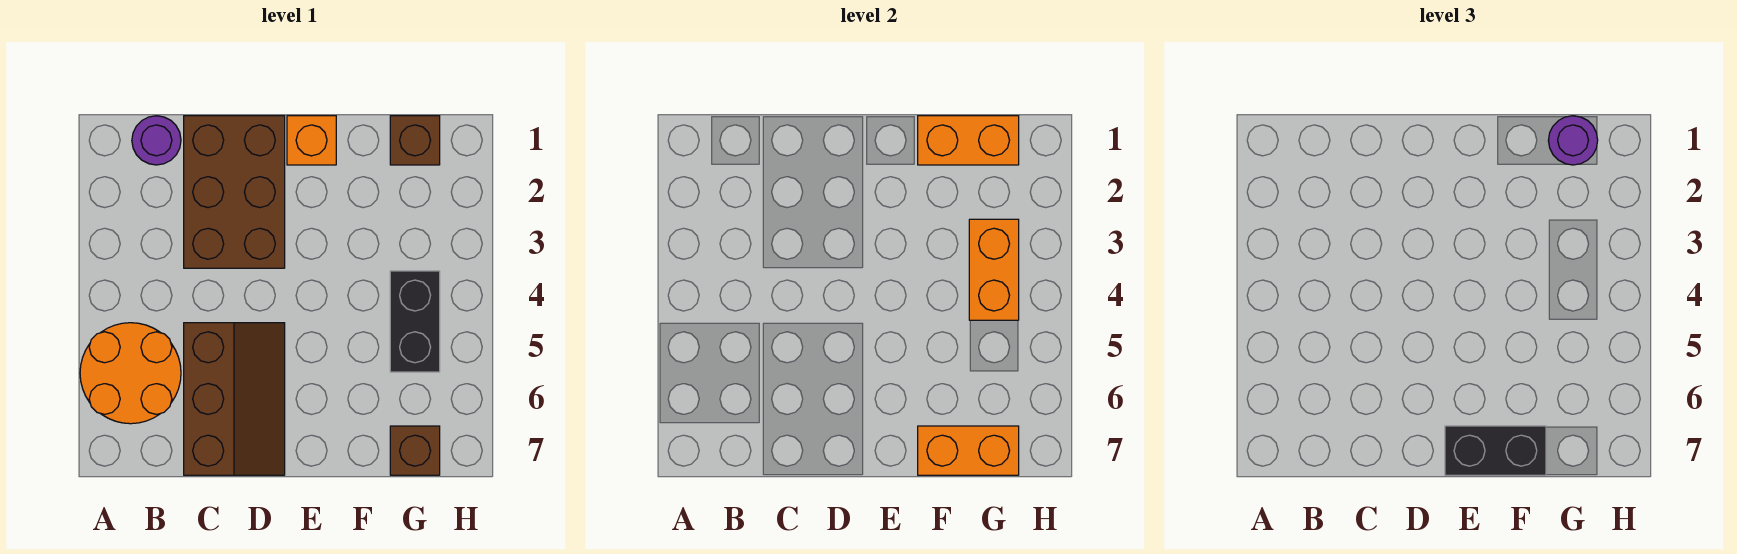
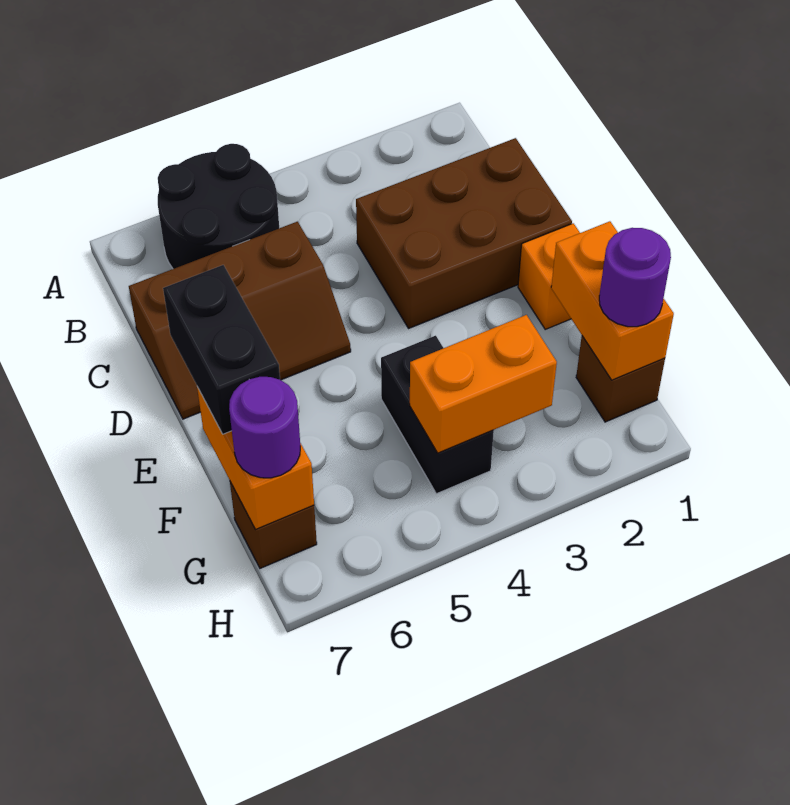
orange round brick A5:B6 level 1 -> black round brick A5:B6 level 1
purple round brick B1 level 1 -> purple round brick G7 level 3
black brick G4:G5 level 1 -> black brick F4:G4 level 1

